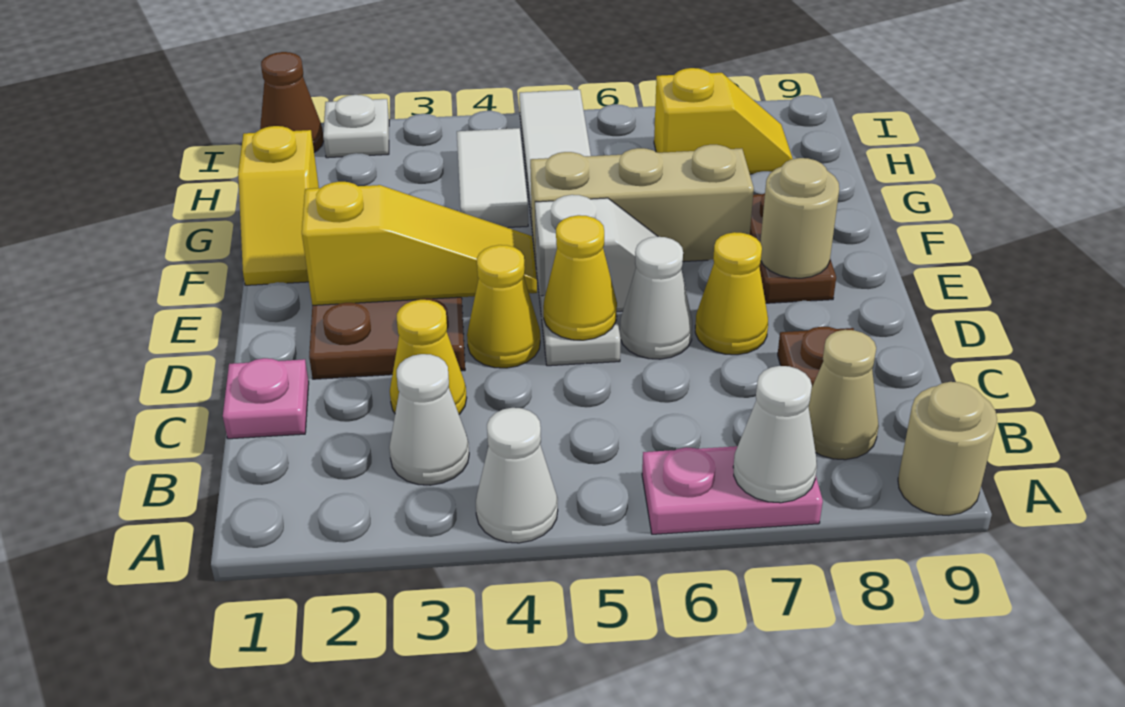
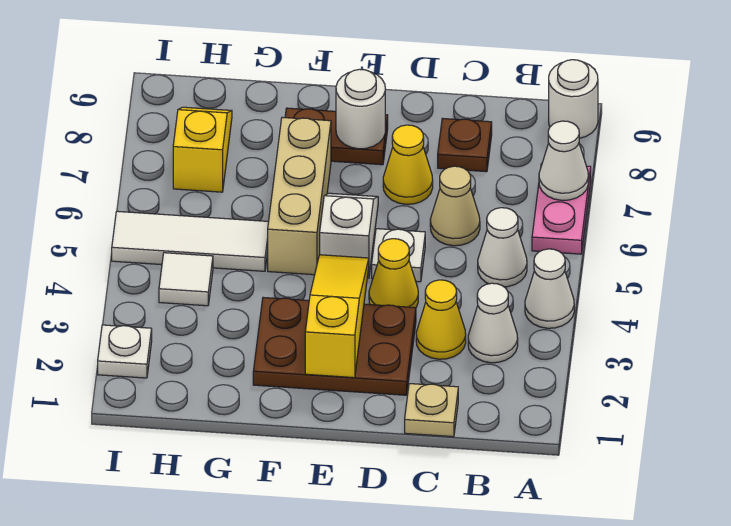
tan round brick A9 level 1 -> white round brick A9 level 1
tan cone B8 level 1 -> tan cone C6 level 1
pink plate C1 level 1 -> tan plate C1 level 1
yellow cone D5 level 2 -> none
white cone D6 level 1 -> white cone B5 level 1
tan round brick E8 level 2 -> white round brick E8 level 2
yellow slope F1:G1 level 1 top G -> none
white tile G4:H4 level 1 -> white tile H4 level 1
brown cone I1 level 1 -> none

